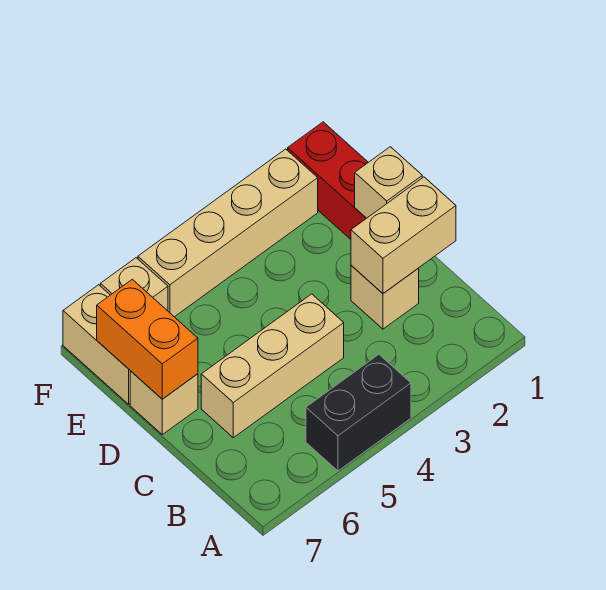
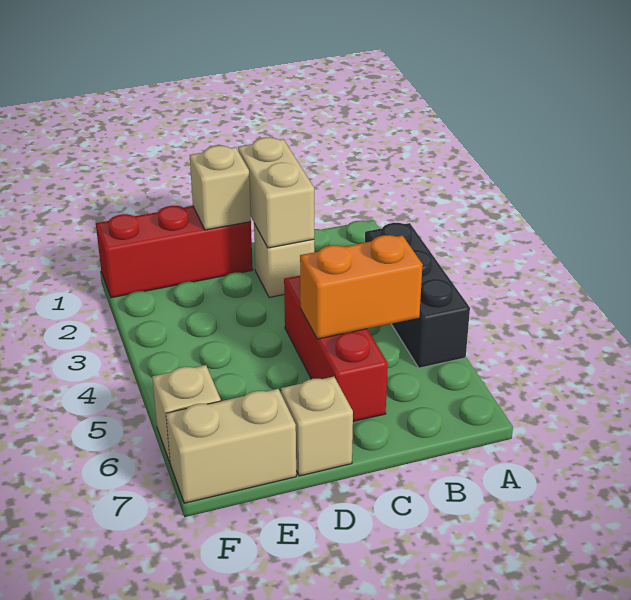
black brick A4:A5 level 1 -> black brick A3:A5 level 1
tan brick C4:C6 level 1 -> red brick C4:C6 level 1
orange brick D7:E7 level 2 -> orange brick B5:C5 level 2
tan brick F2:F5 level 1 -> none

